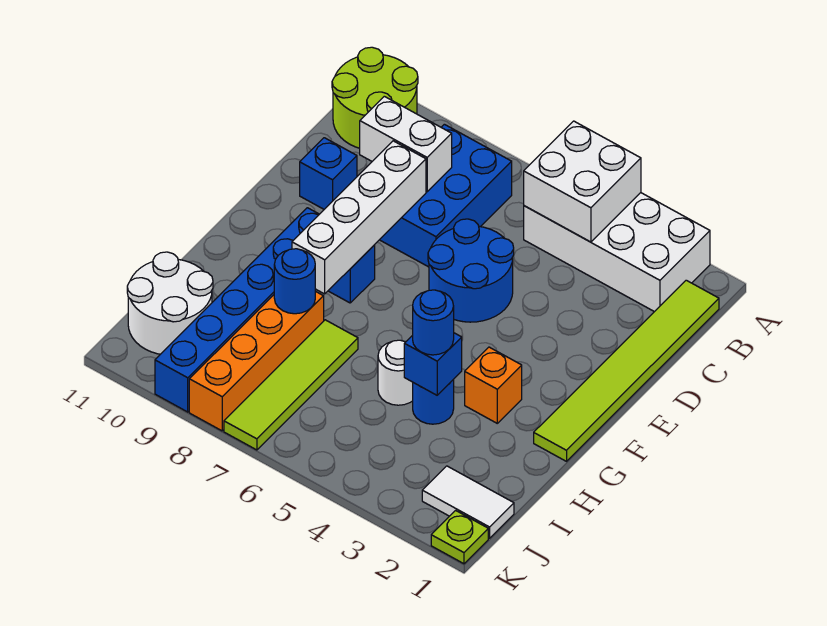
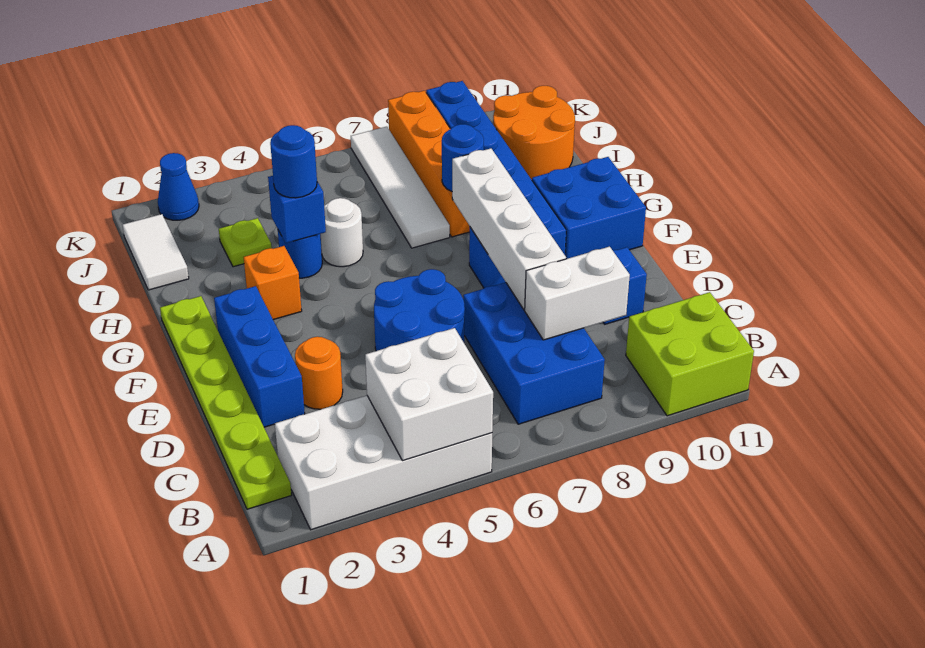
lime round brick A10:B11 level 1 -> lime brick A10:B11 level 1
lime tile B1:G1 level 1 -> lime plate B1:G1 level 1
none -> blue brick D2:F2 level 1
none -> orange round brick D3 level 1
none -> blue brick F10:G11 level 1
lime tile H7:K7 level 1 -> white tile H7:K7 level 1
white round brick I10:J11 level 1 -> orange round brick I10:J11 level 1
white tile J1:J2 level 1 -> white tile I1:J1 level 1
lime plate K1 level 1 -> lime plate I3 level 1
none -> blue cone K2 level 1

